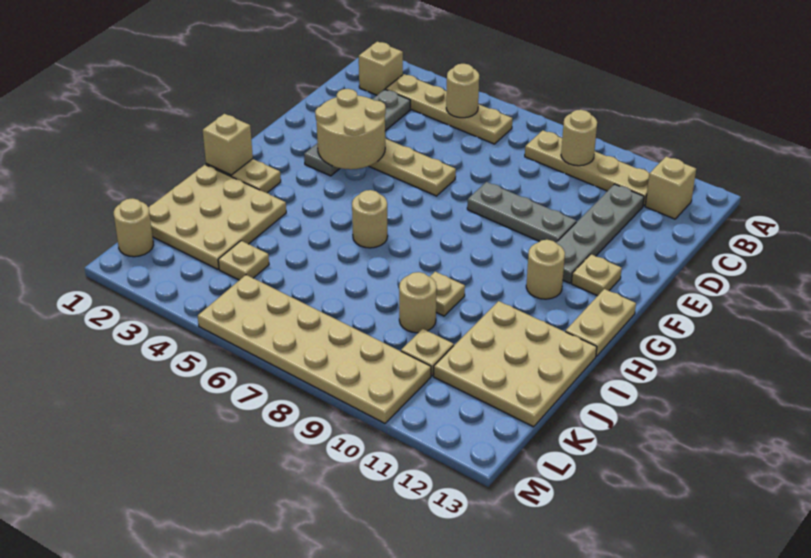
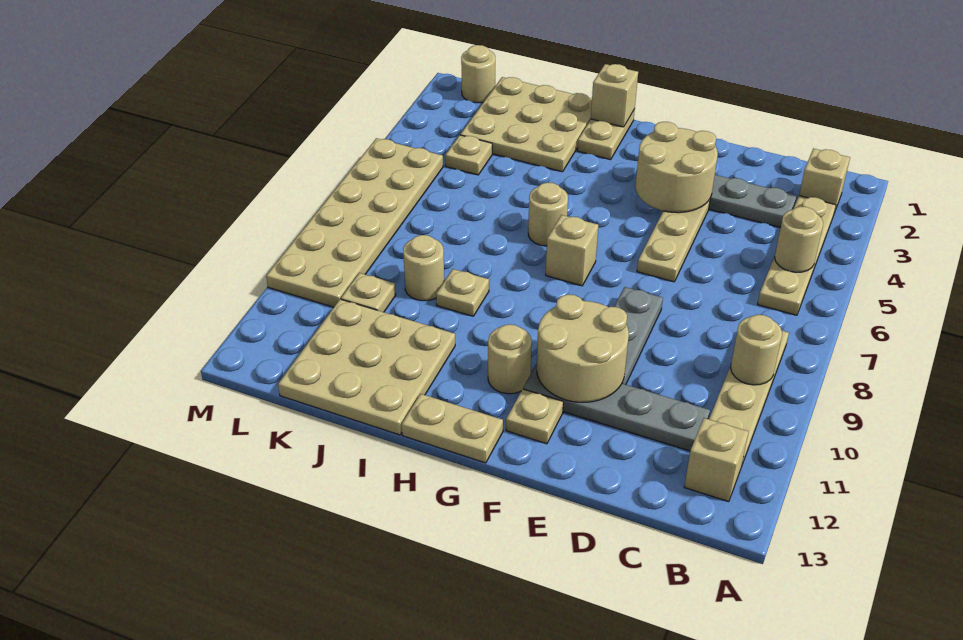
none -> tan round brick E10:F11 level 2
none -> tan brick G7 level 1

